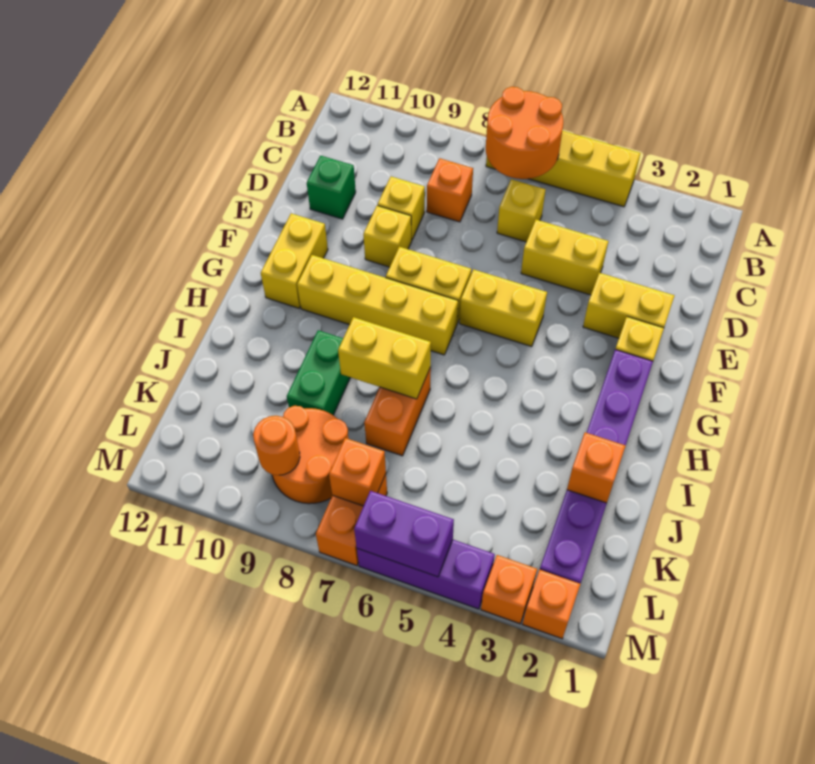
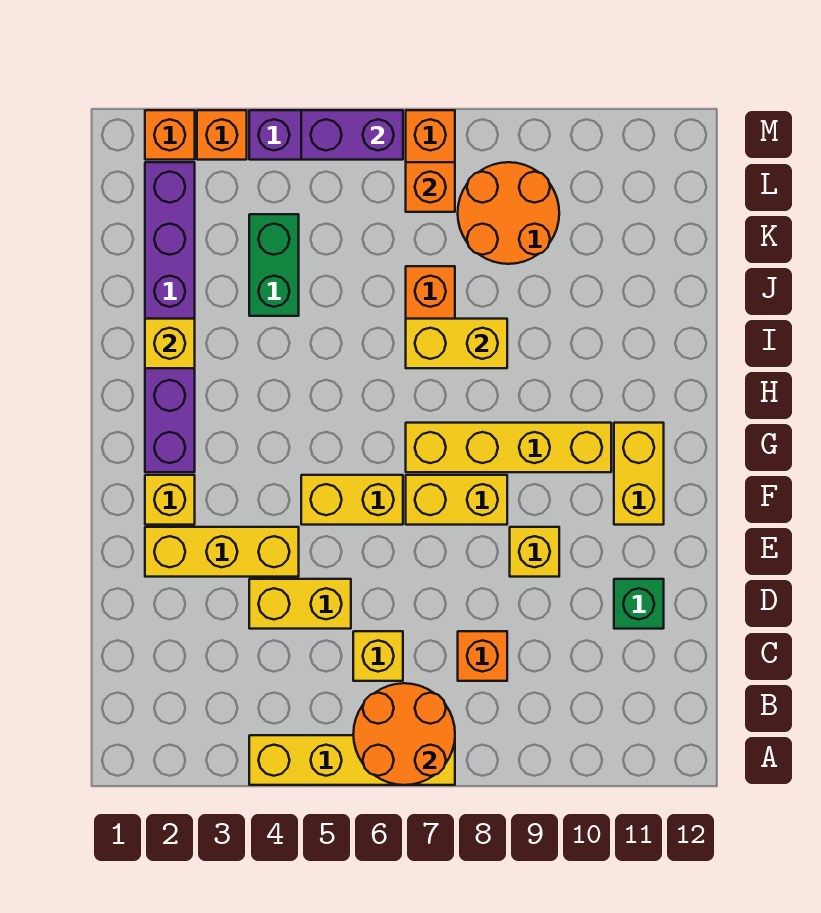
yellow brick D9 level 1 -> yellow brick I2 level 2
yellow brick E2:E3 level 1 -> yellow brick E2:E4 level 1
green brick I9:J9 level 1 -> green brick J4:K4 level 1
orange brick J2 level 2 -> none
orange round brick L9 level 2 -> none

